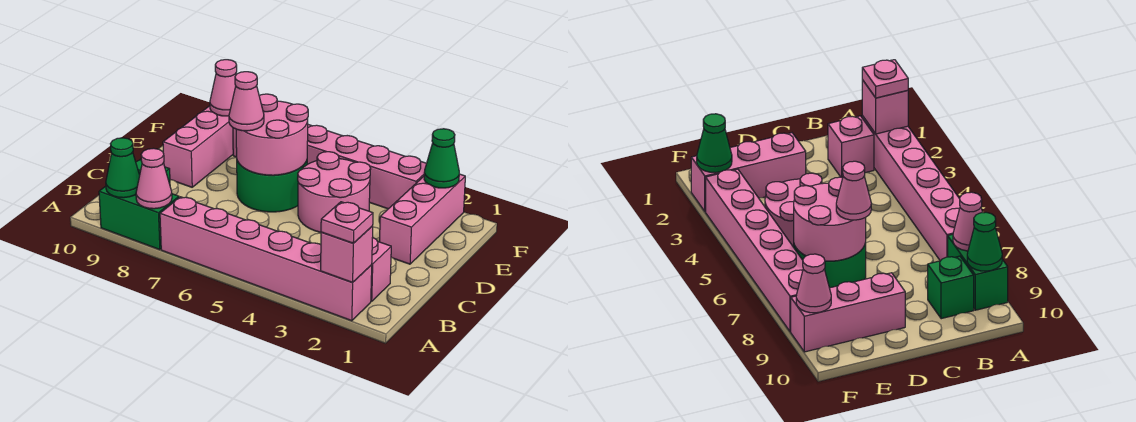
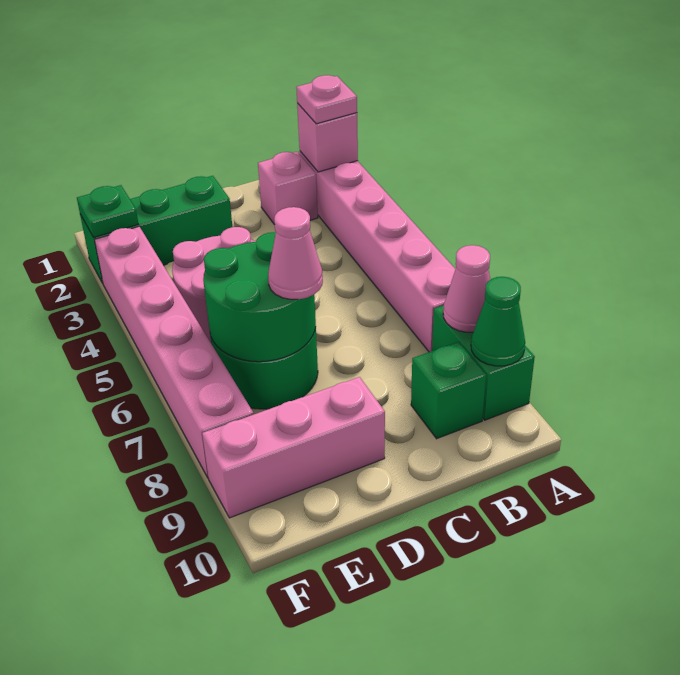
pink brick D2:F2 level 1 -> green brick D2:F2 level 1
pink round brick D6:E7 level 2 -> green round brick D6:E7 level 2
green cone F2 level 2 -> green plate F2 level 2
pink cone F9 level 2 -> none

